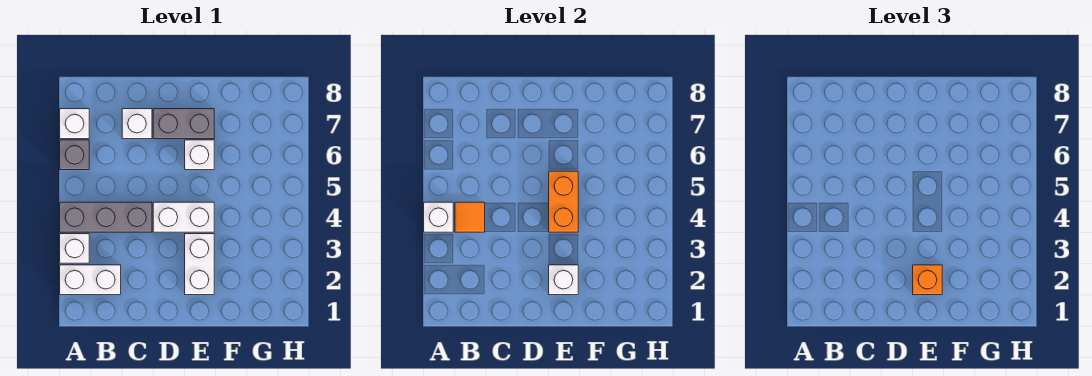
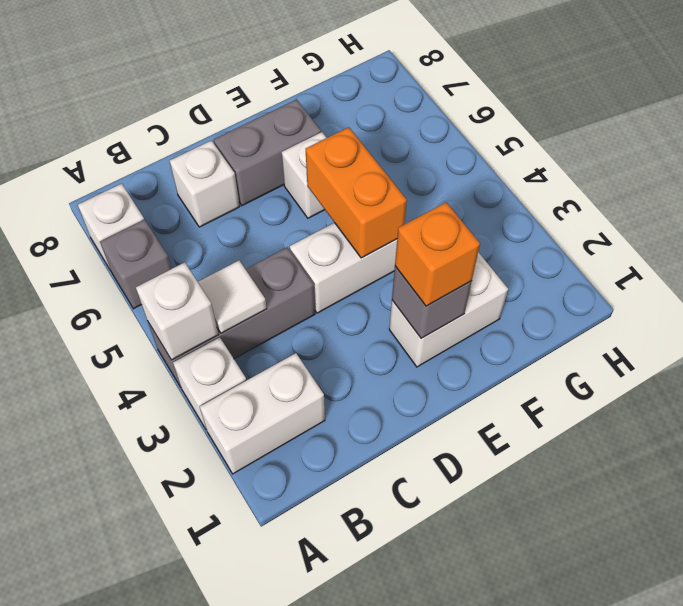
orange tile B4 level 2 -> white tile B4 level 2
white brick E2:E3 level 1 -> white brick E2:F2 level 1
white brick E2 level 2 -> grey brick E2 level 2

